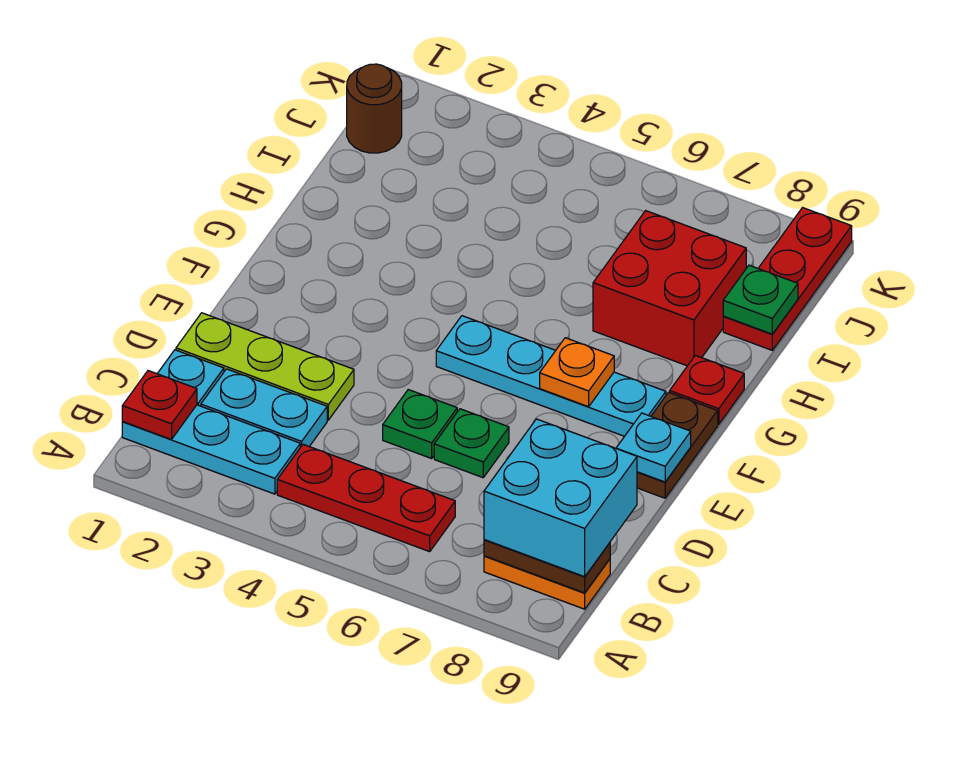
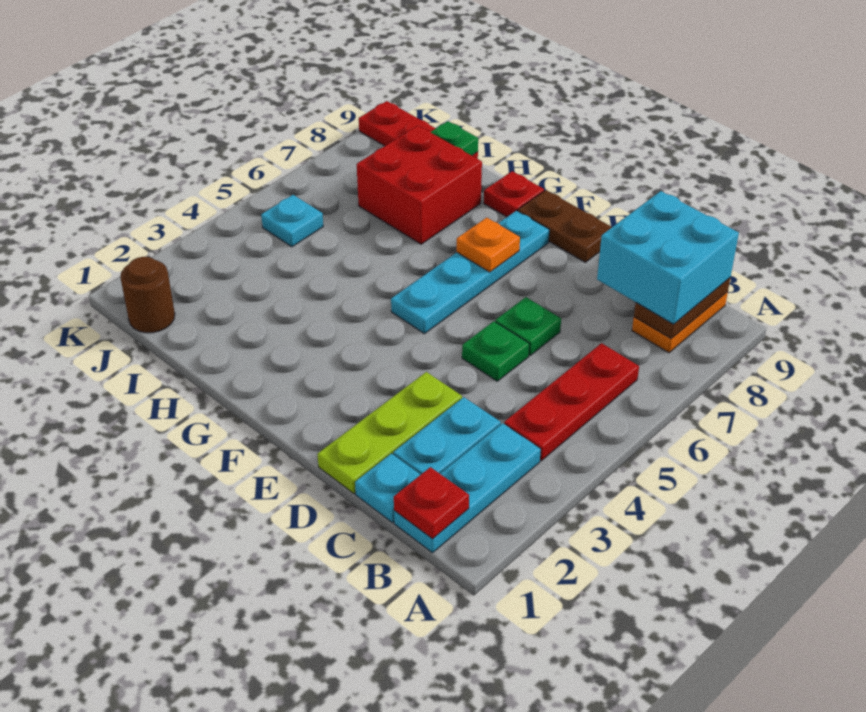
cyan plate E9 level 2 -> cyan plate J5 level 1

